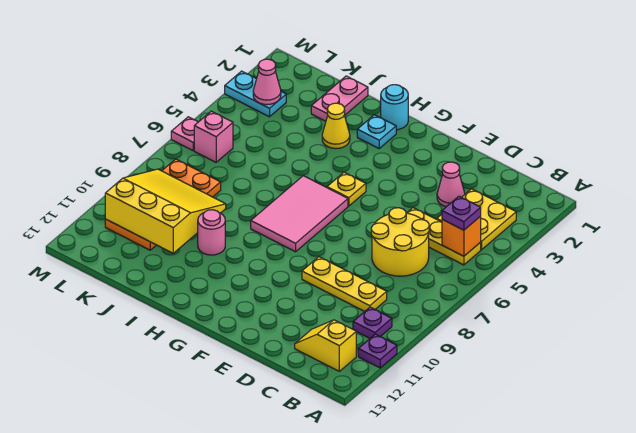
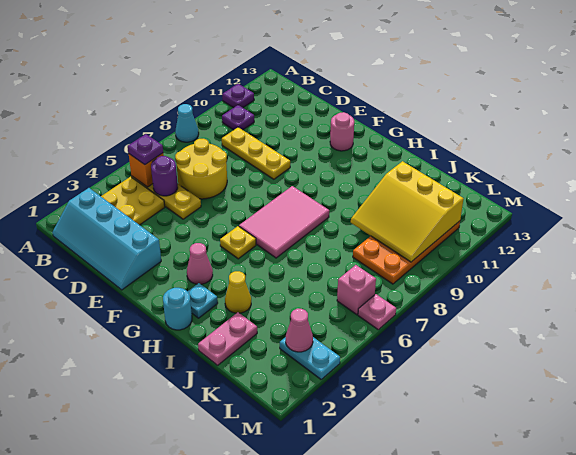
none -> cyan cone A8 level 1
none -> cyan slope B1:E2 level 1 top 2
yellow slope B12:C12 level 1 top B -> none
none -> purple round brick C5 level 2
pink cone D3 level 1 -> pink cone G3 level 1
pink round brick I10 level 1 -> pink round brick F12 level 1

